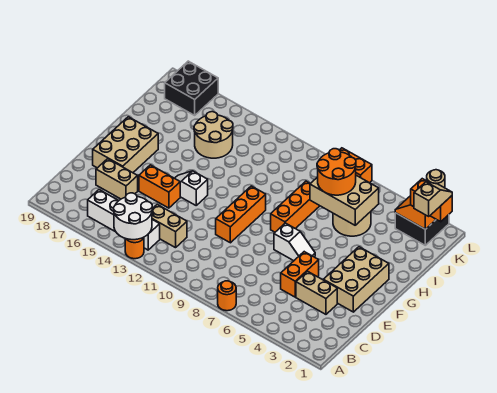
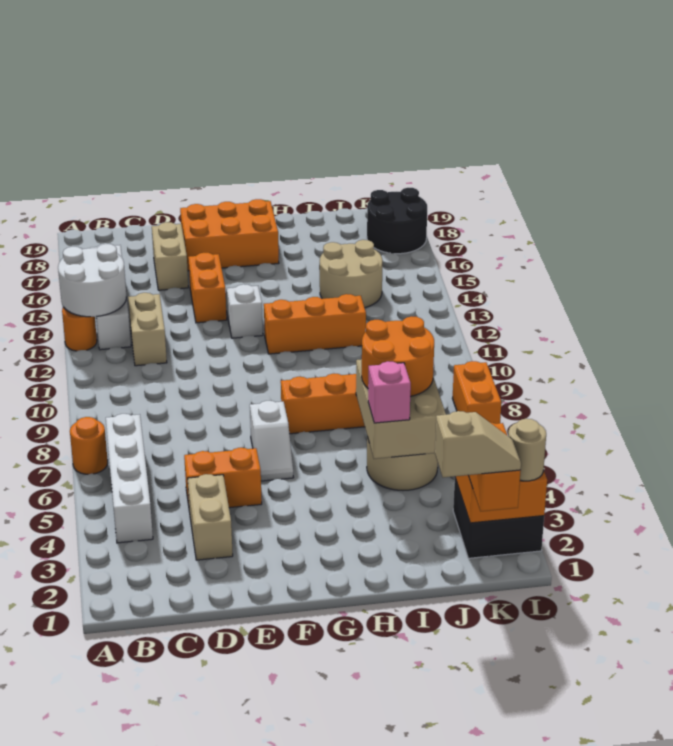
none -> white brick B4:B7 level 1
tan brick E2:G3 level 1 -> none
orange brick E10:G10 level 1 -> orange brick G12:I12 level 1
tan brick E17:G18 level 1 -> orange brick E17:G18 level 1
none -> pink brick I5 level 3
black brick K17:L18 level 1 -> black round brick K17:L18 level 1

